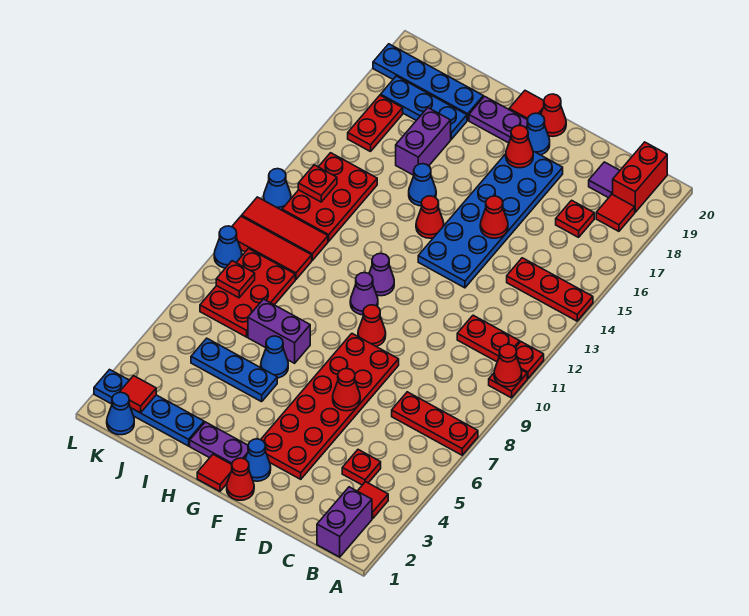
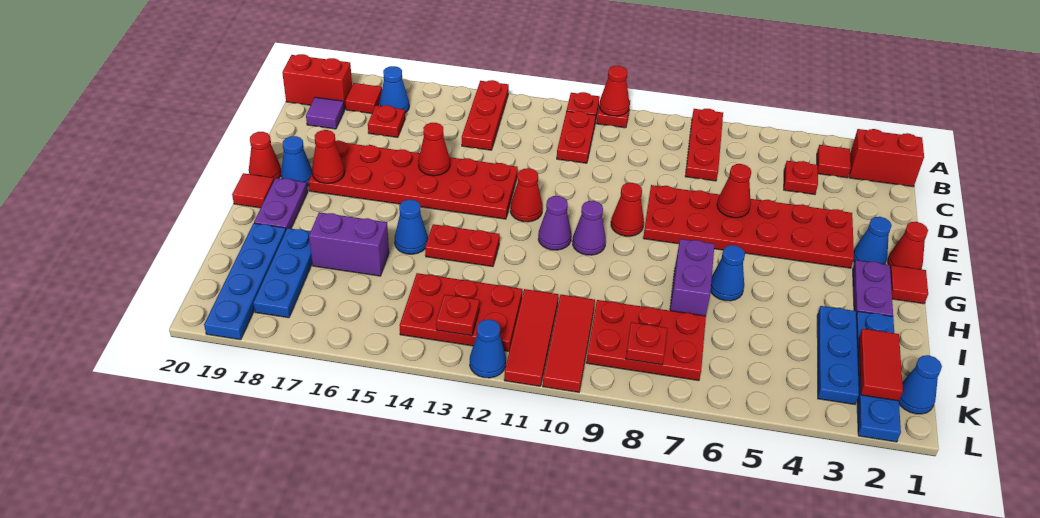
purple brick B1:B2 level 1 -> red brick B1:B2 level 1
blue plate E13:F18 level 1 -> red plate E13:F18 level 1
red cone G14 level 1 -> red cone F12 level 1
blue plate H5:J5 level 1 -> blue plate I3:K3 level 1
red tile K2 level 2 -> red tile J2:K2 level 2
red plate K16:K17 level 1 -> red plate H13:H14 level 1
blue cone L9 level 1 -> blue cone B17 level 1

